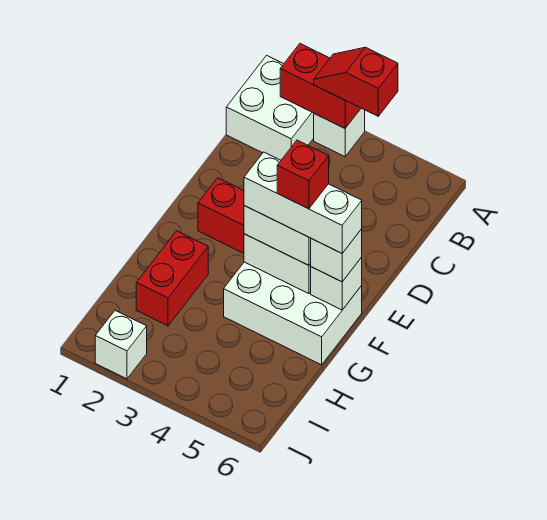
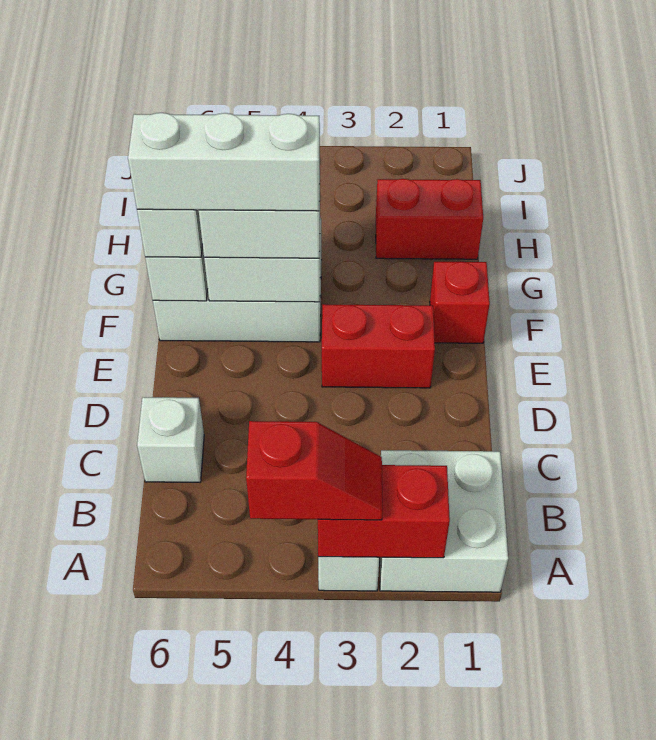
red brick F5 level 5 -> red brick F1 level 1
red brick G2:H2 level 1 -> red brick H1:H2 level 1
white brick J2 level 1 -> white brick C6 level 1

